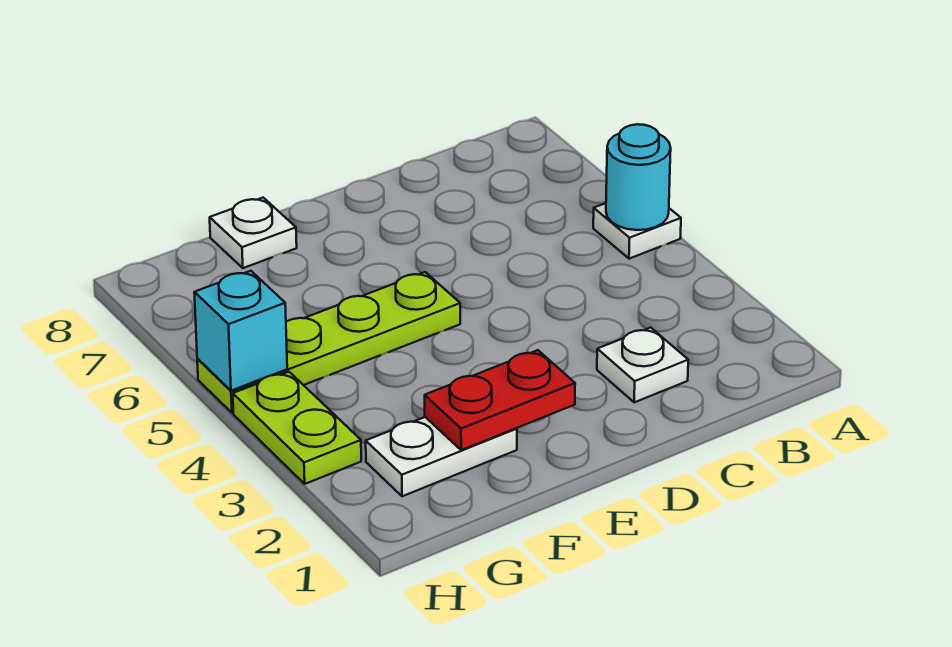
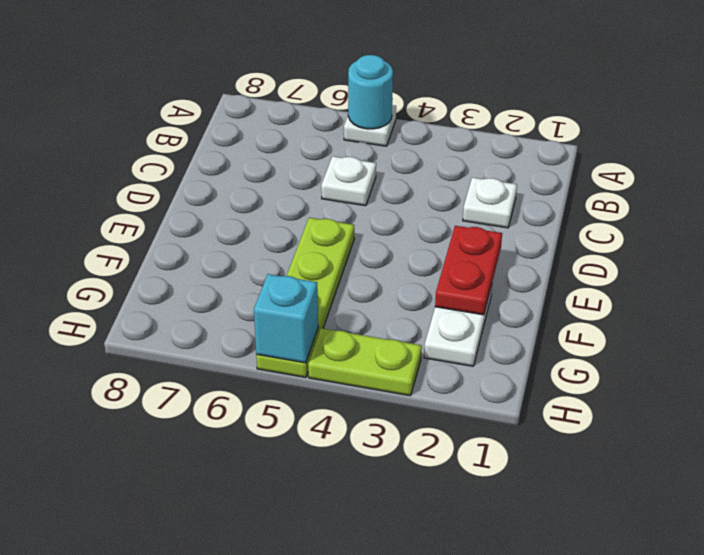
white plate F8 level 1 -> white plate C5 level 1

